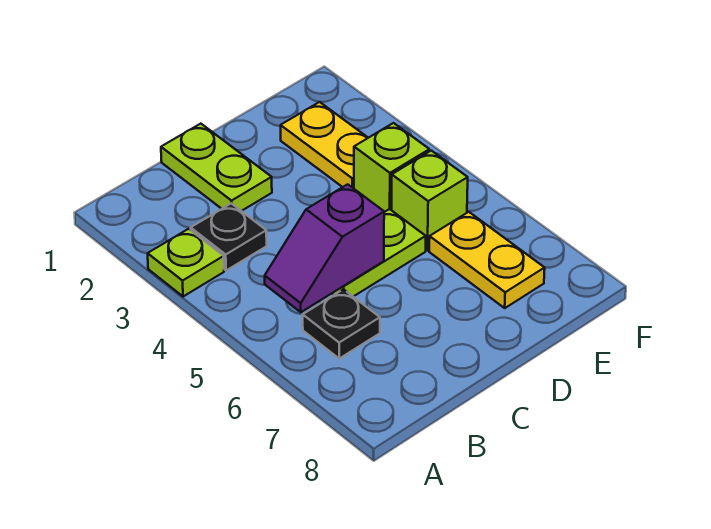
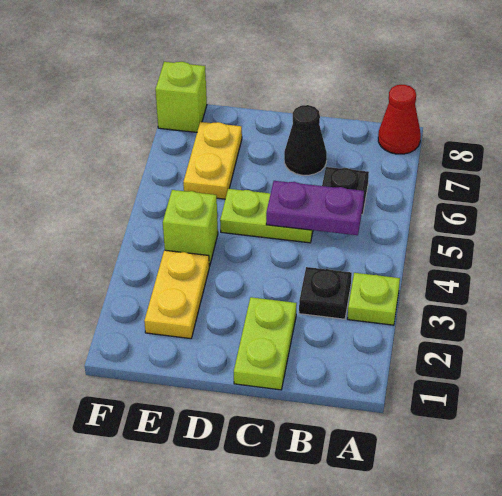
none -> red cone A8 level 1
purple slope B5:C5 level 2 top C -> purple plate B5:C5 level 2
none -> black cone C7 level 1
lime brick E5 level 1 -> lime brick F8 level 1

